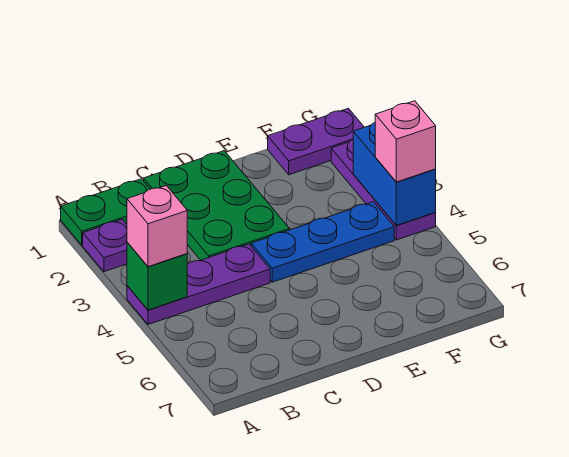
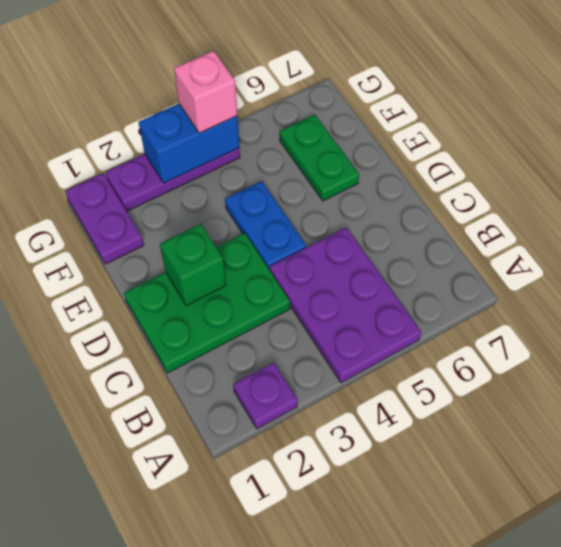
green plate A1:B1 level 1 -> green plate E6:F6 level 1
purple plate A4:C4 level 1 -> purple plate A4:C5 level 1
green brick A4 level 2 -> green brick D2 level 2
pink brick A4 level 3 -> none
blue plate D4:F4 level 1 -> blue plate D4:E4 level 1

